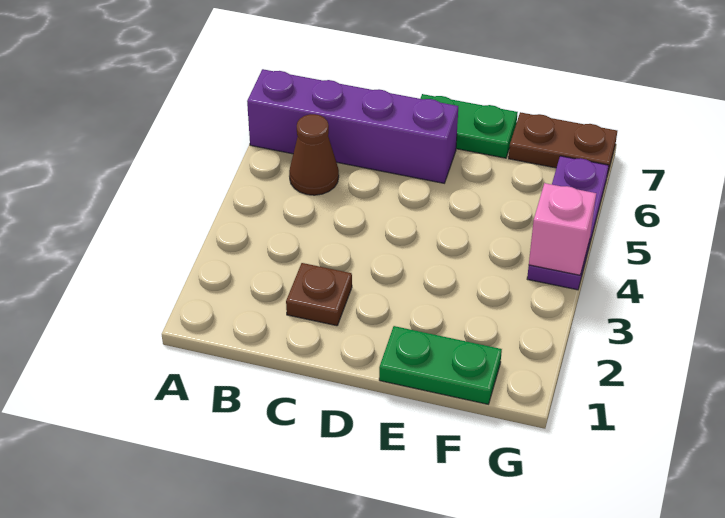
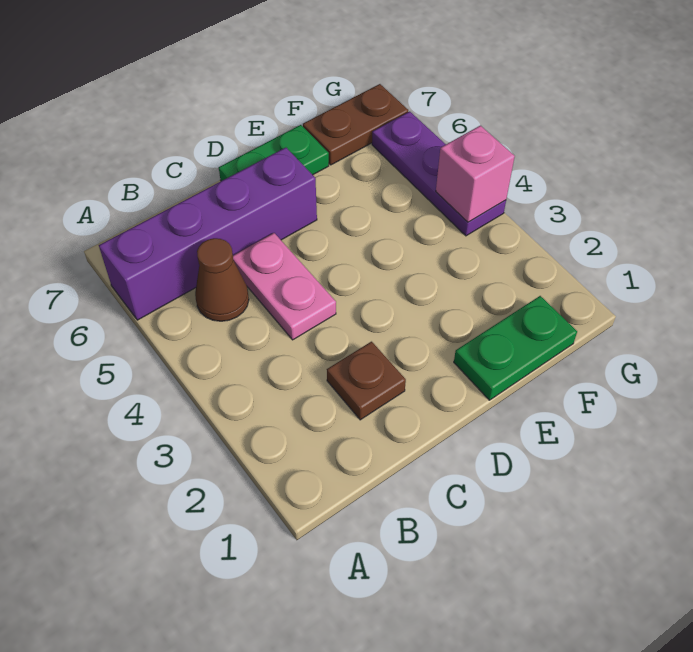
none -> pink plate C4:C5 level 1

